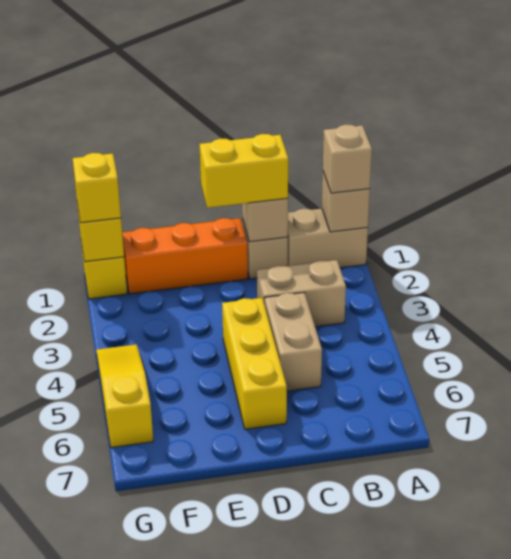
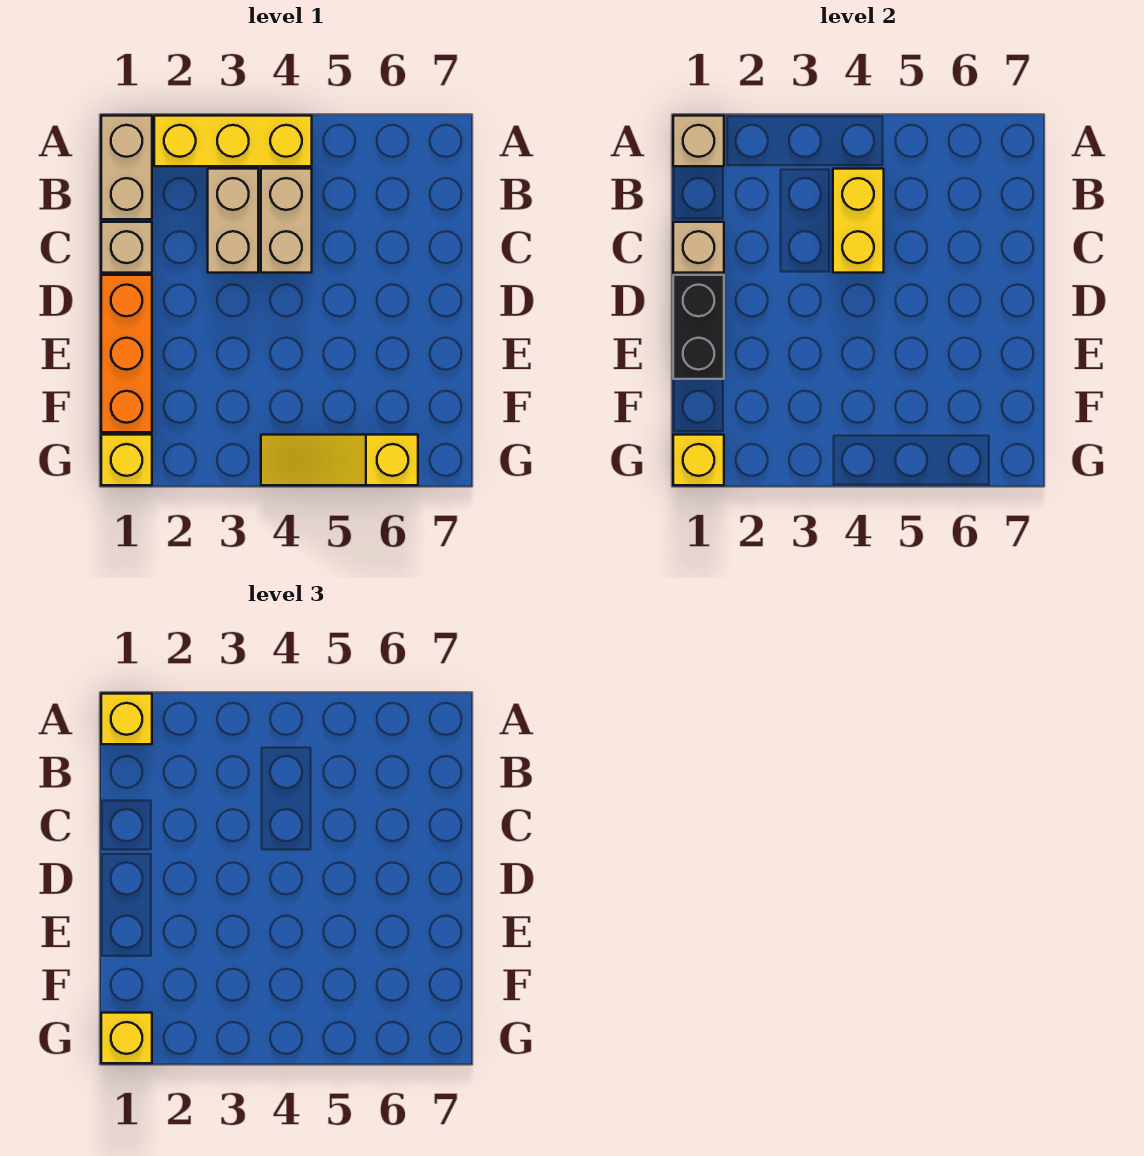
tan brick A1 level 3 -> yellow brick A1 level 3
yellow brick C1:D1 level 3 -> yellow brick B4:C4 level 2
tan brick C4:C5 level 1 -> tan brick B4:C4 level 1
none -> black brick D1:E1 level 2
yellow brick D4:D6 level 1 -> yellow brick A2:A4 level 1

